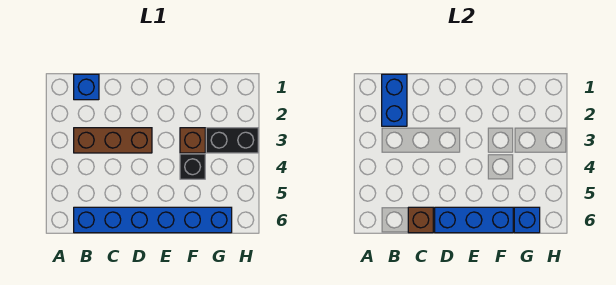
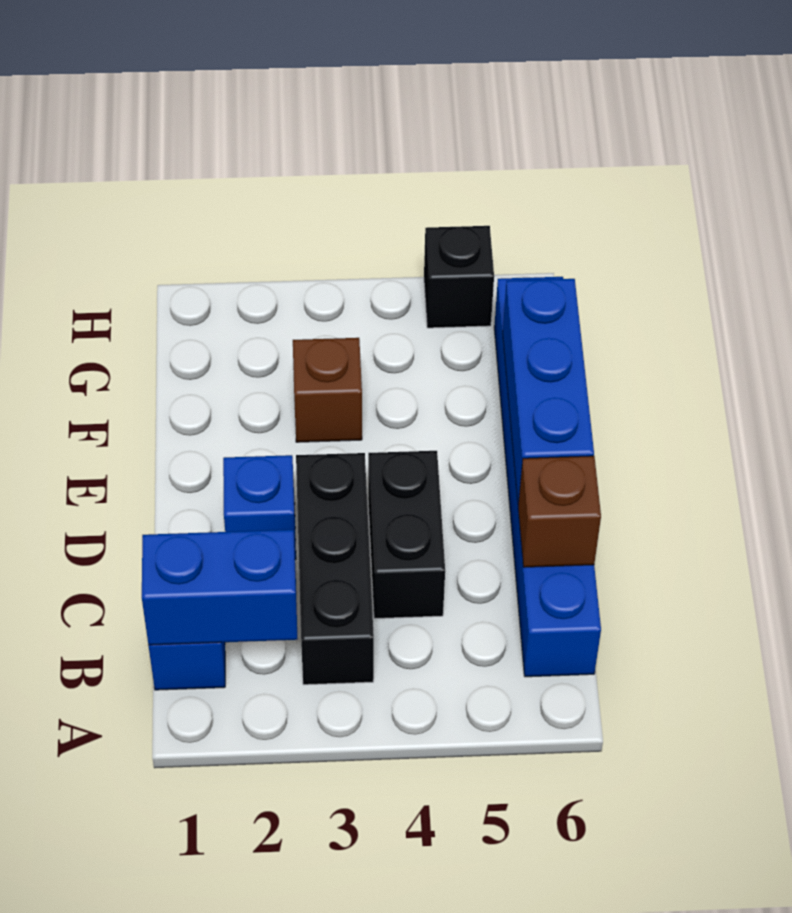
brown brick B3:D3 level 1 -> black brick B3:D3 level 1
black brick F4 level 1 -> black brick H5 level 1
black brick G3:H3 level 1 -> black brick C4:D4 level 1
blue brick G6 level 2 -> blue brick D2 level 1

